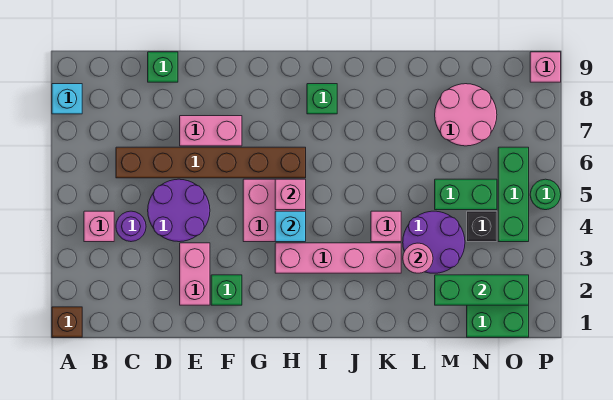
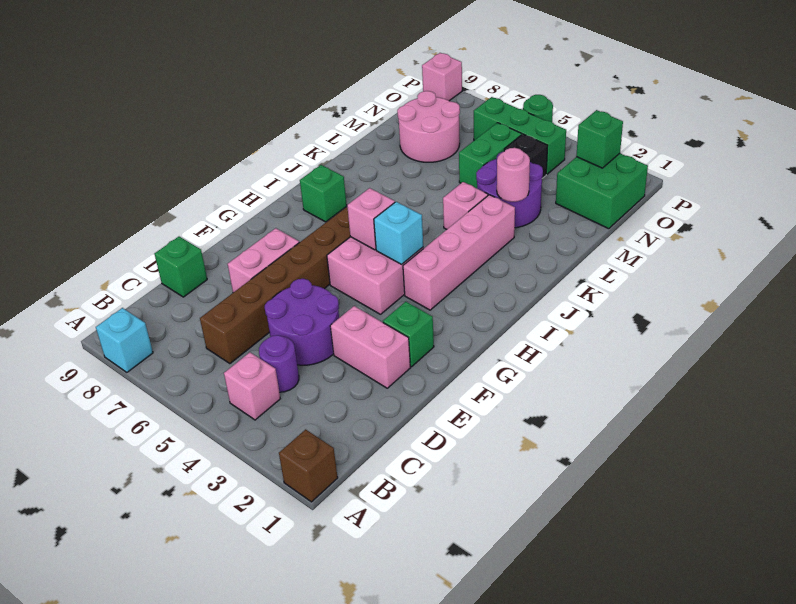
green brick M2:O2 level 2 -> green brick O2 level 2

